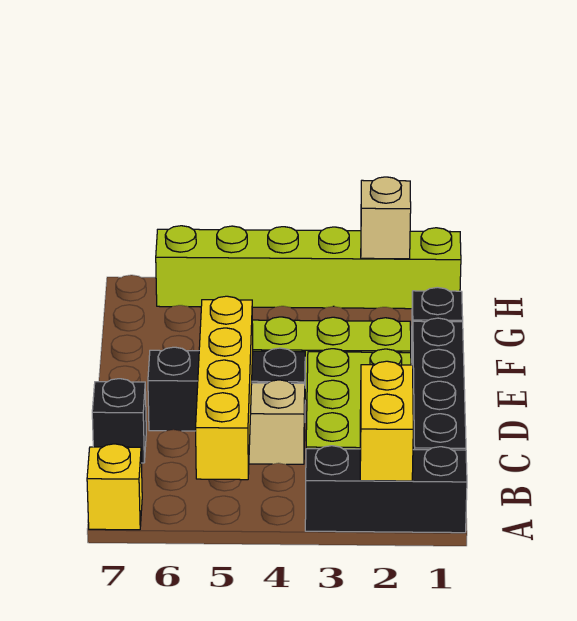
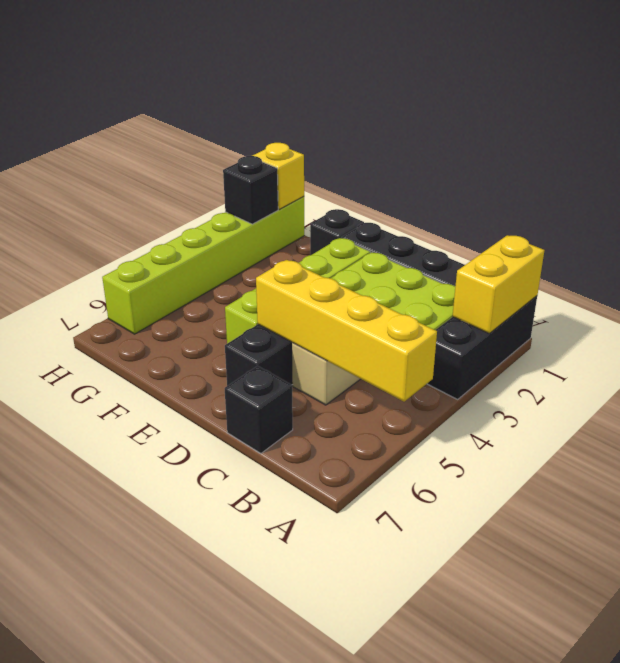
yellow brick A2:B2 level 2 -> yellow brick A1:A2 level 2
yellow brick A7 level 1 -> yellow brick H1 level 2
tan brick H2 level 2 -> black brick H2 level 2

